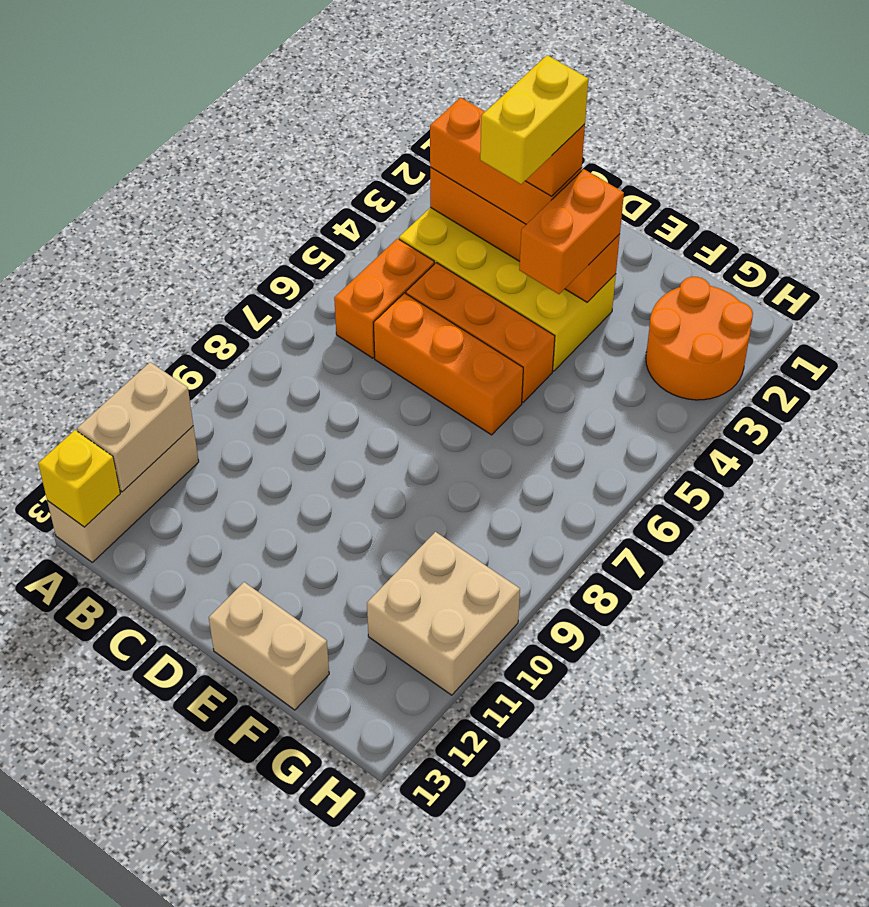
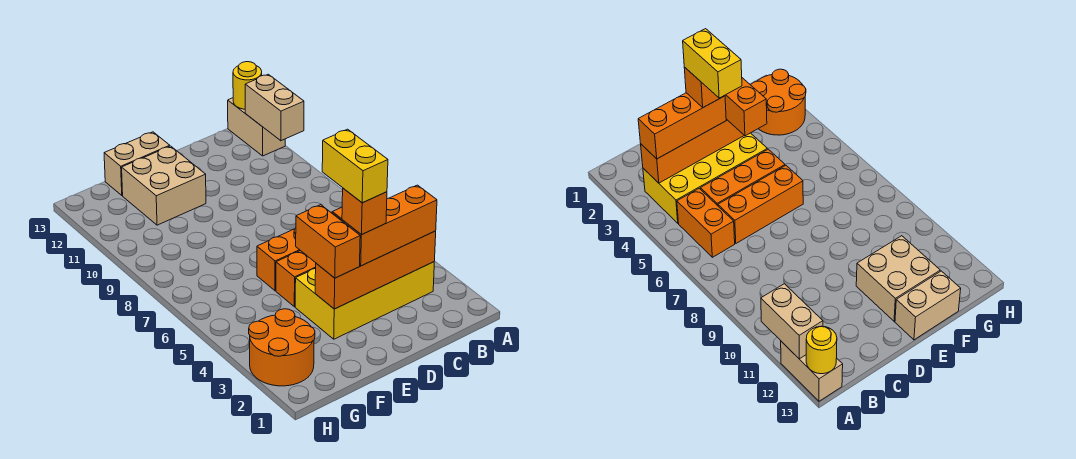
tan brick A11:A13 level 1 -> tan brick A12:A13 level 1
yellow brick A13 level 2 -> yellow round brick A13 level 2
tan brick G10:H11 level 1 -> tan brick E11:F12 level 1

